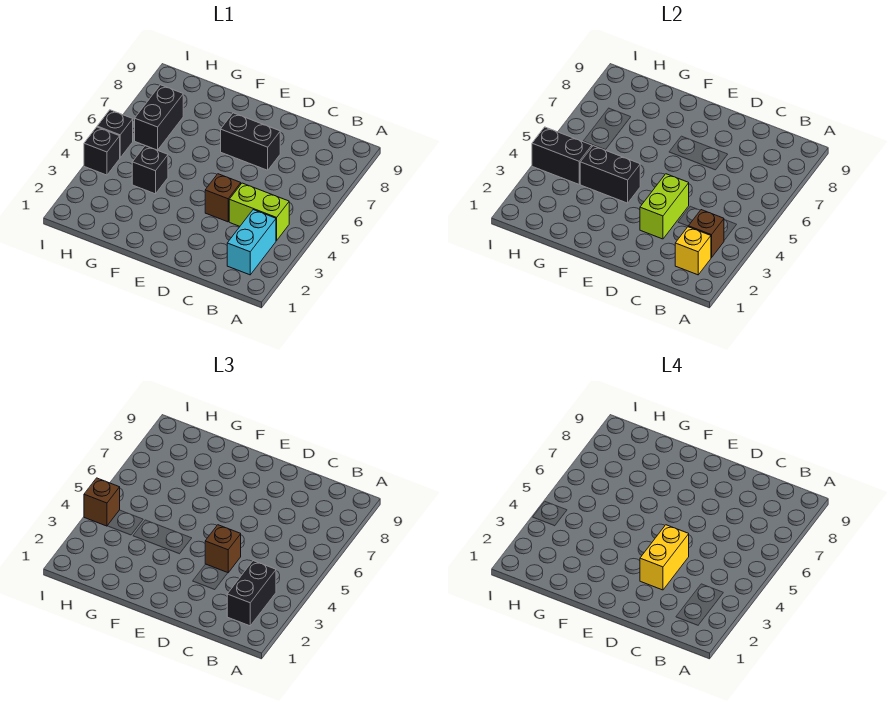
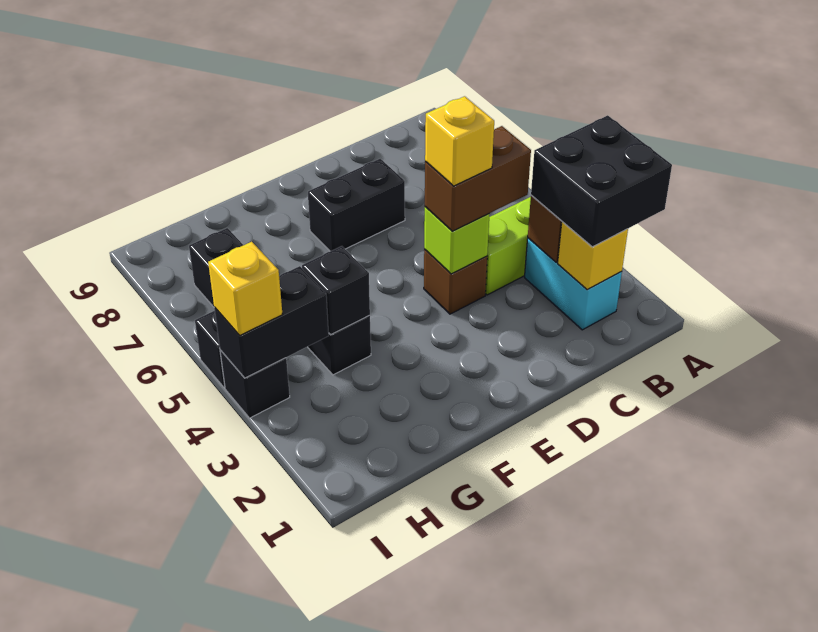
black brick B2:B3 level 3 -> black brick A2:B3 level 3
lime brick D3:D4 level 2 -> lime brick D4 level 2
yellow brick D3:D4 level 4 -> yellow brick D4 level 4
brown brick D4 level 3 -> brown brick C4:D4 level 3
black brick F4:G4 level 2 -> black brick G4 level 2
brown brick I4 level 3 -> yellow brick I4 level 3

